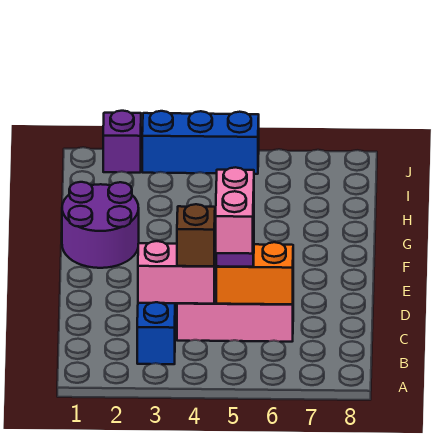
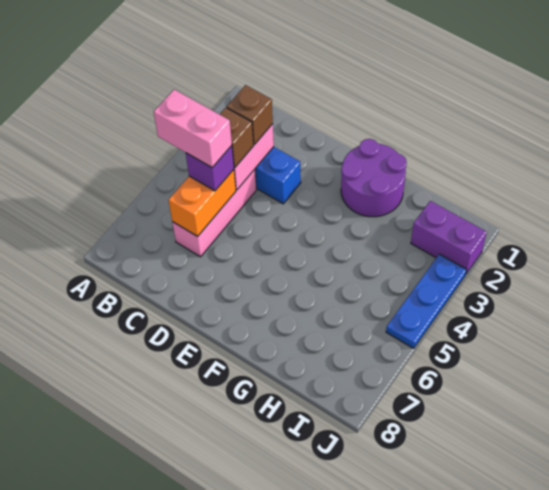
none -> brown brick C3 level 3
purple brick J2 level 1 -> purple brick I2:J2 level 1
blue brick J3:J5 level 1 -> blue plate J3:J5 level 1

